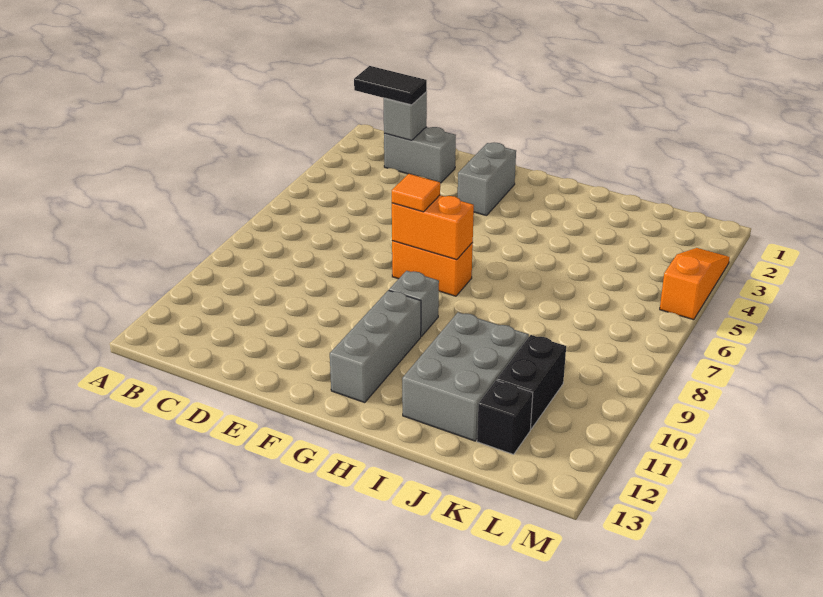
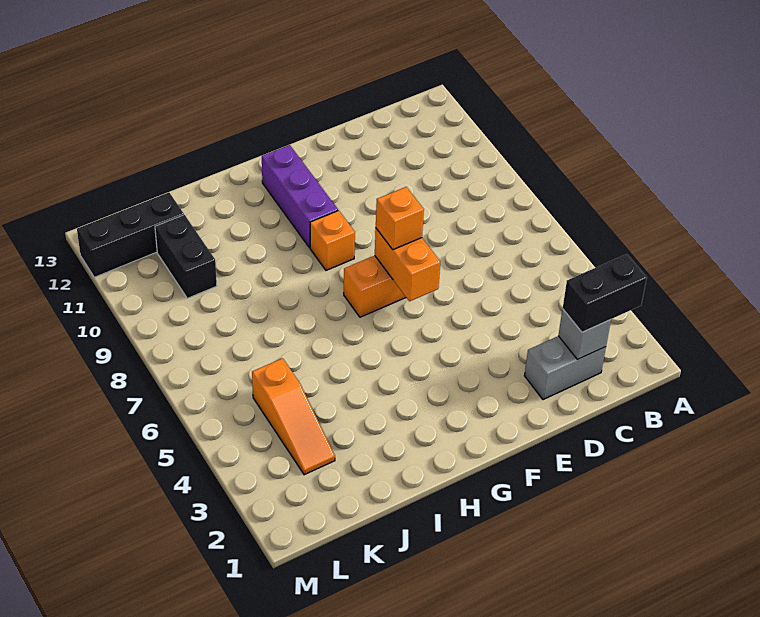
black tile B2:C2 level 3 -> black brick B2:C2 level 3
grey brick F2:F3 level 1 -> none
orange brick F7:G7 level 2 -> orange brick F6:F7 level 2
orange tile F7 level 3 -> orange brick F7 level 3
grey brick G9 level 1 -> orange brick G9 level 1
grey brick G10:G12 level 1 -> purple brick G10:G12 level 1
grey brick I10:J12 level 1 -> none
black brick K12 level 1 -> black brick K12:M12 level 1
orange slope M3:M5 level 1 top 5 -> orange slope K3:K5 level 1 top 5

